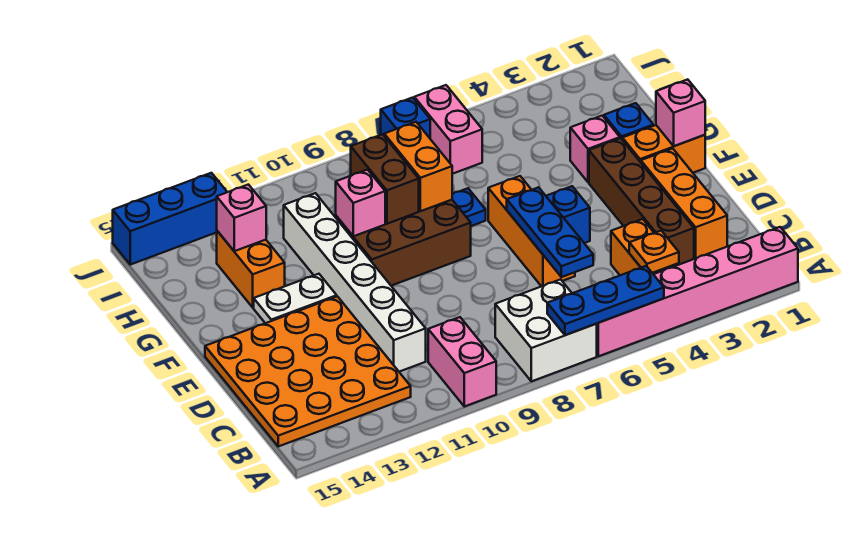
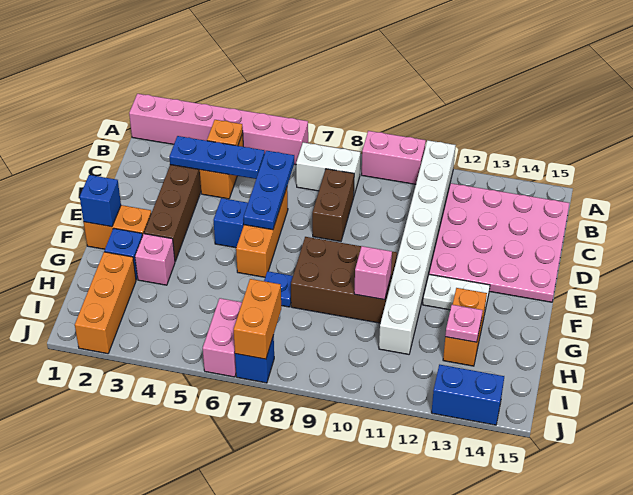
blue plate A5:A7 level 2 -> blue plate C3:C5 level 2
white brick A7:B8 level 1 -> white brick B7:B8 level 1
pink brick A10:B10 level 1 -> pink brick A9:A10 level 1
orange plate B12:E15 level 1 -> pink plate B12:E15 level 1
orange brick C2:E2 level 1 -> orange brick H2:J2 level 1
white brick C11:H11 level 1 -> white brick A11:H11 level 1
pink brick F1 level 2 -> blue brick F1 level 2
orange brick G8:H8 level 2 -> orange brick I7:J7 level 2
brown brick G9:H9 level 2 -> brown brick C8:D8 level 1
pink brick H13 level 2 -> pink plate H13 level 2
blue brick J13:J15 level 1 -> blue brick J13:J14 level 1

